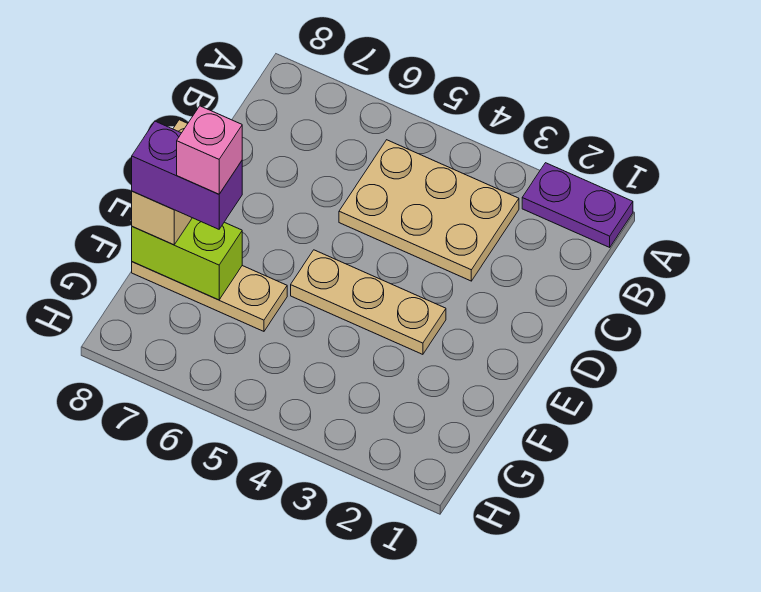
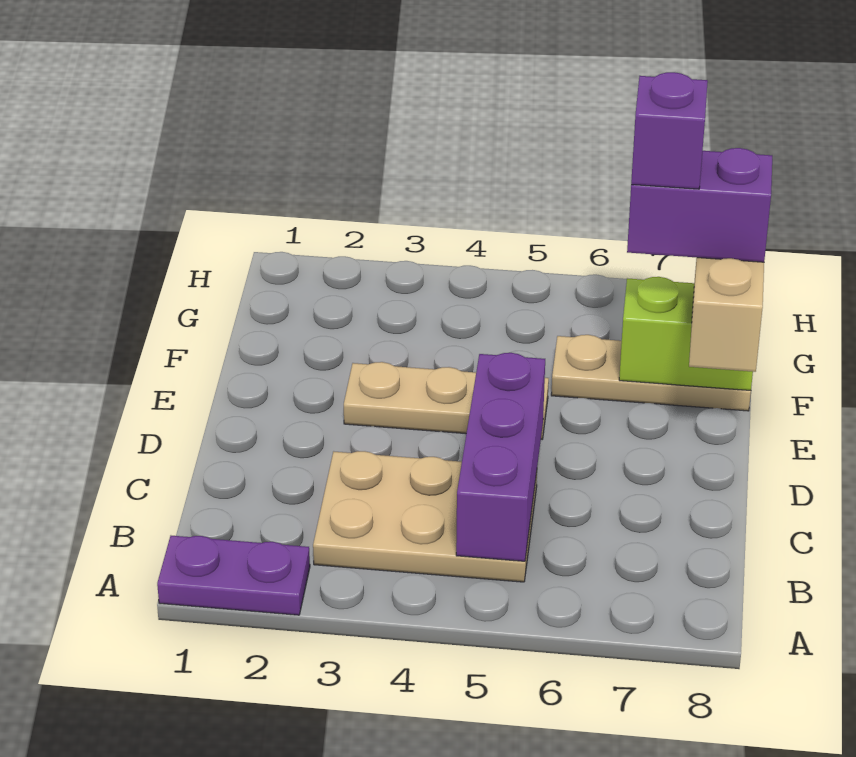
none -> purple brick B5:D5 level 2
pink brick F7 level 5 -> purple brick F7 level 5

